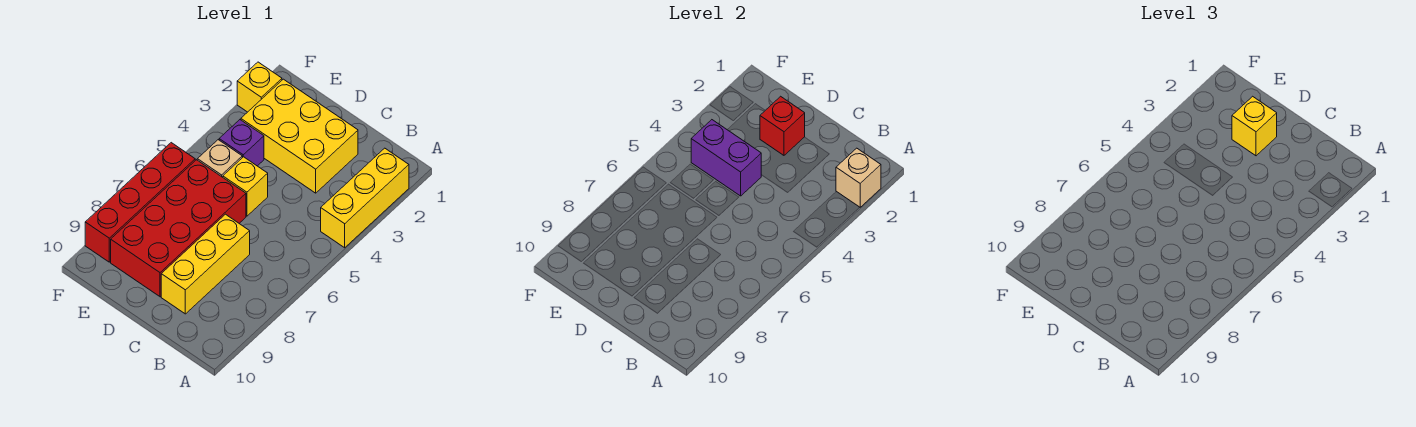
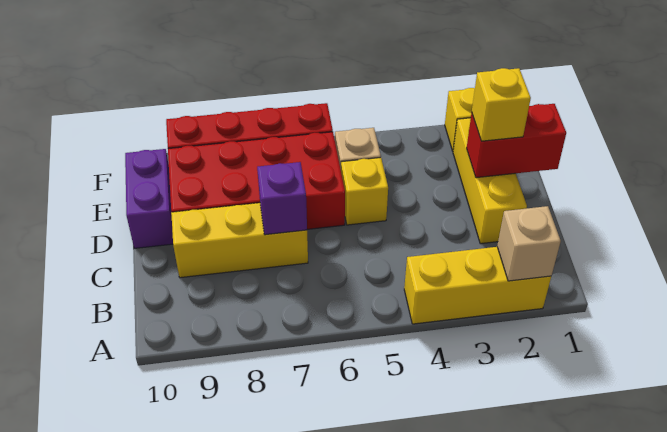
yellow brick C2:E3 level 1 -> yellow brick C2:E2 level 1
red brick D2 level 2 -> red brick D1:D2 level 2
purple brick D4:E4 level 2 -> purple brick D10:E10 level 1
purple brick E4 level 1 -> purple brick C7 level 2

